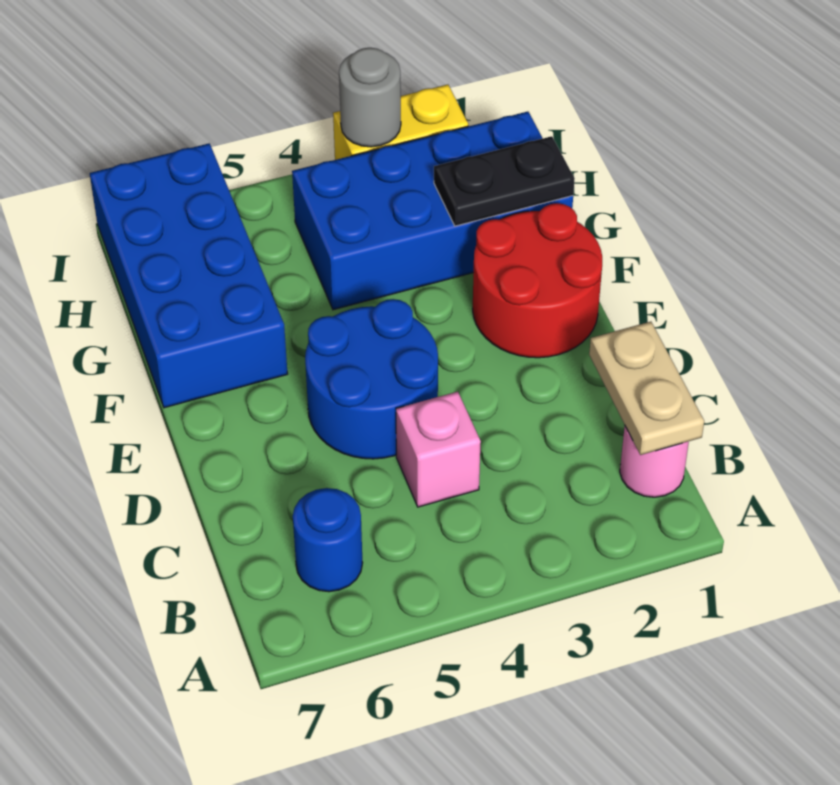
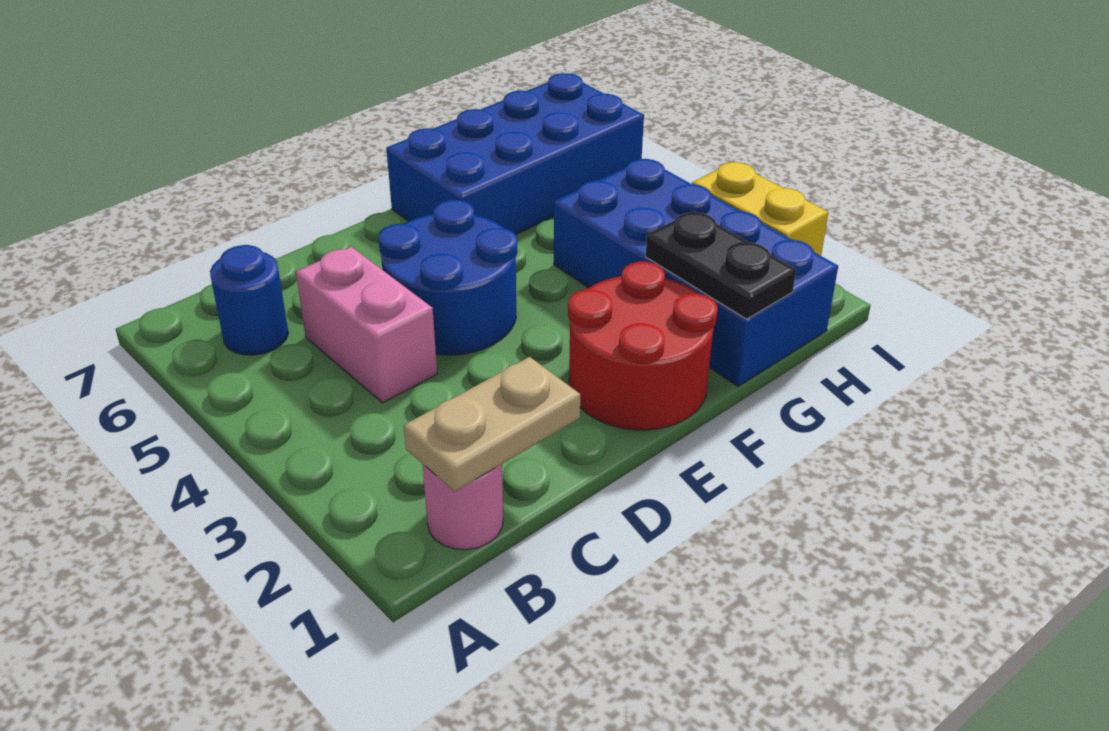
pink brick C4 level 1 -> pink brick C4:C5 level 1
grey round brick I3 level 2 -> none

